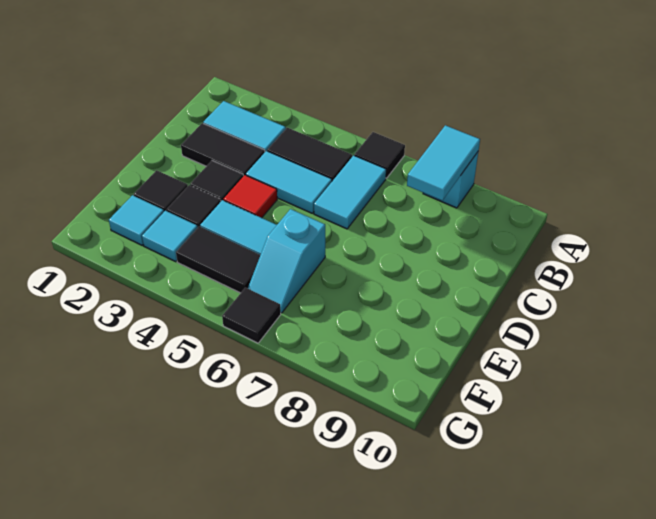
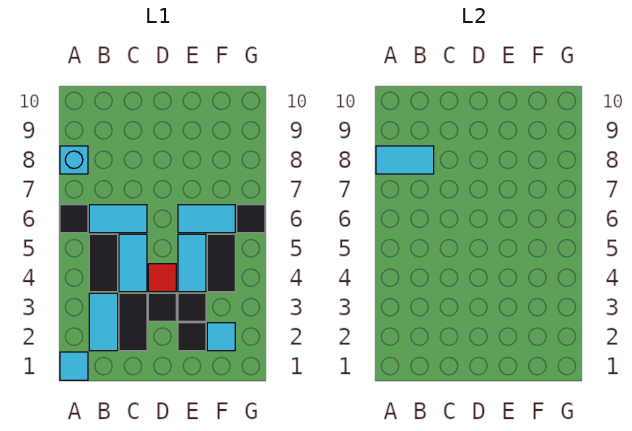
cyan slope E6:F6 level 1 top E -> cyan tile E6:F6 level 1
cyan tile F3 level 1 -> cyan tile A1 level 1

